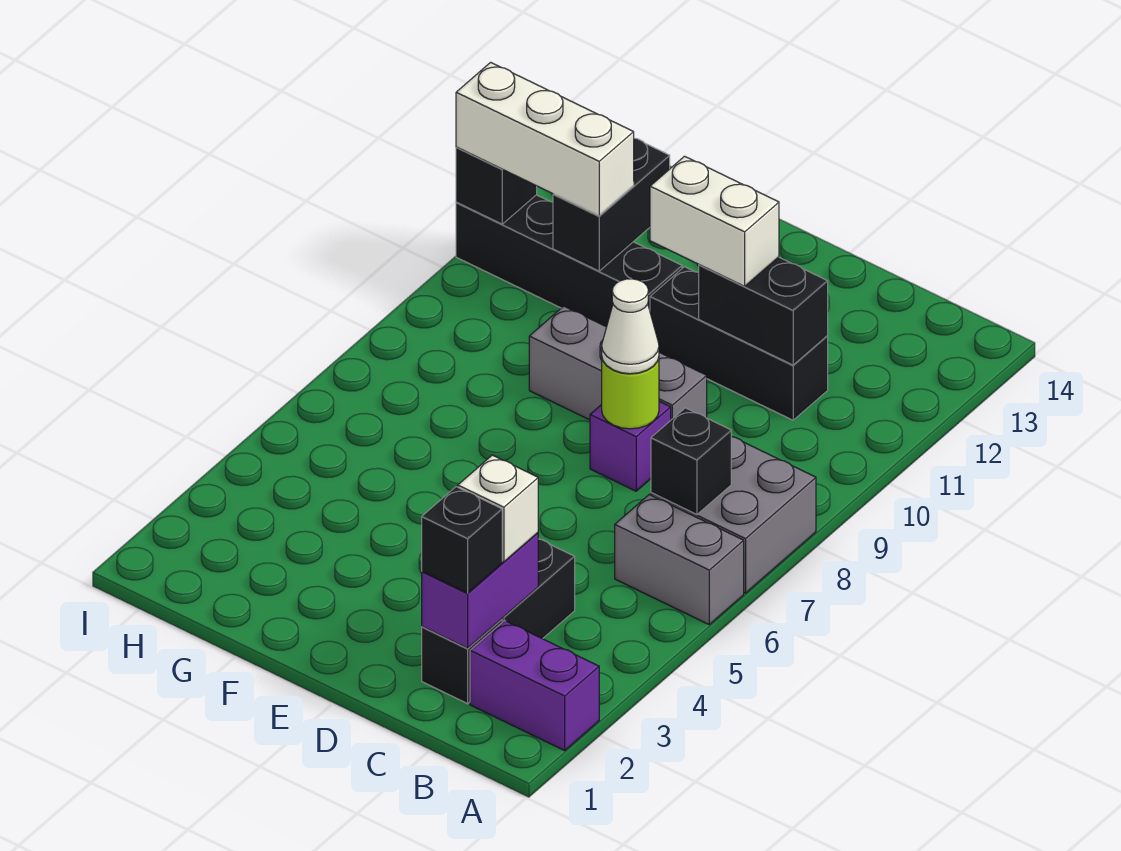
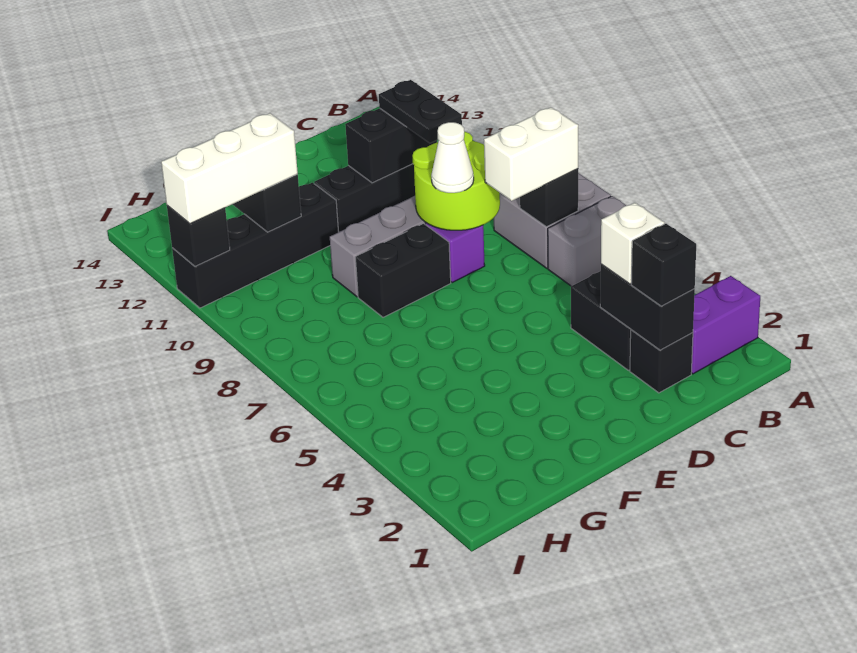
purple brick C2:C3 level 2 -> black brick C2:C3 level 2
none -> black plate C10:C11 level 3
lime round brick D8 level 2 -> lime round brick C8:D9 level 2
white brick D11:E11 level 3 -> white brick B7:C7 level 3
none -> black brick E8:F8 level 1

